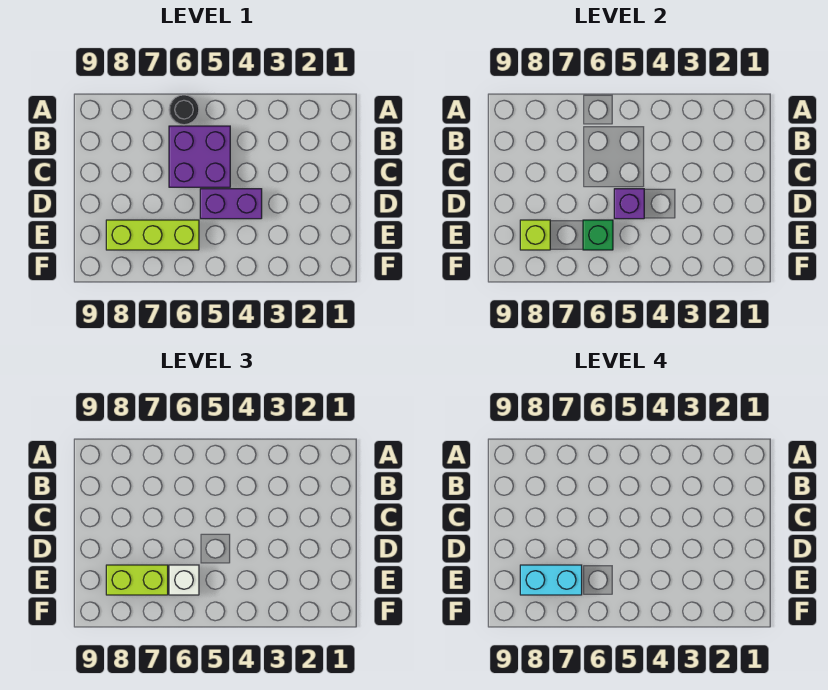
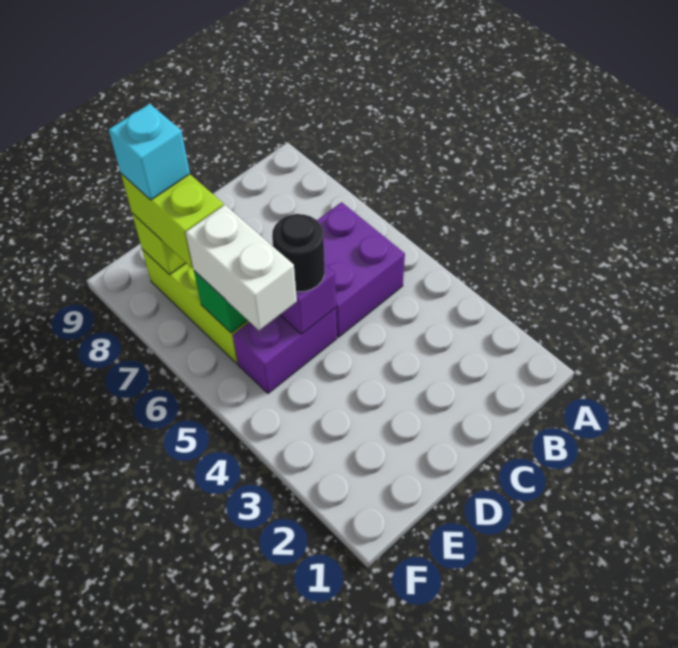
black round brick A6 level 1 -> black round brick D5 level 3
purple brick D4:D5 level 1 -> purple brick D5:E5 level 1
white brick E6 level 3 -> white brick E5:E6 level 3
cyan brick E7:E8 level 4 -> cyan brick E8 level 4

